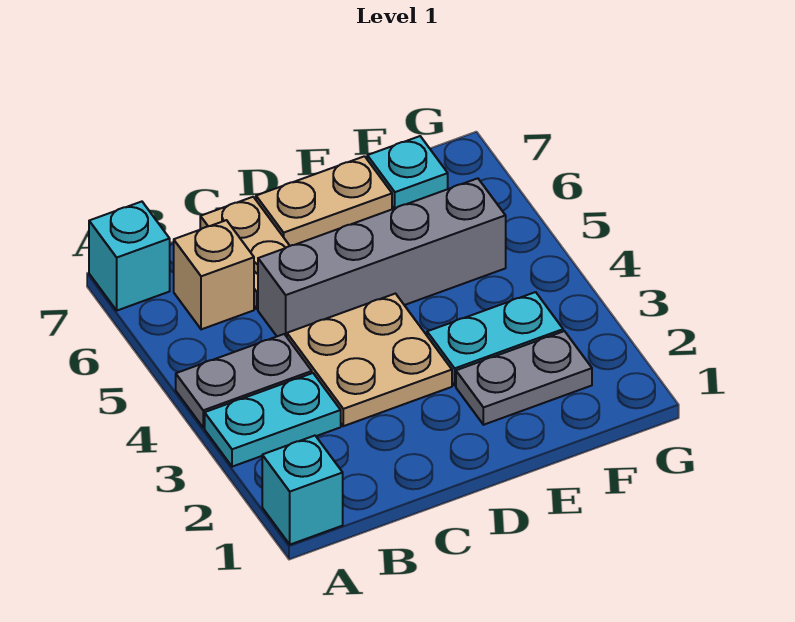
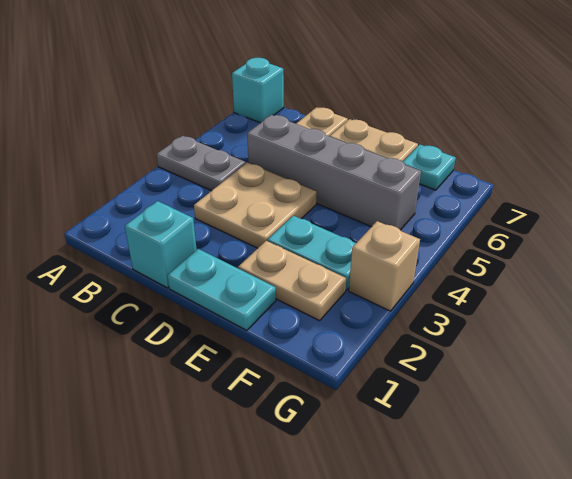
cyan brick A1 level 1 -> cyan brick C1 level 1
cyan plate A3:B3 level 1 -> cyan plate D1:E1 level 1
tan brick B6 level 1 -> tan brick G3 level 1
grey plate E2:F2 level 1 -> tan plate E2:F2 level 1

